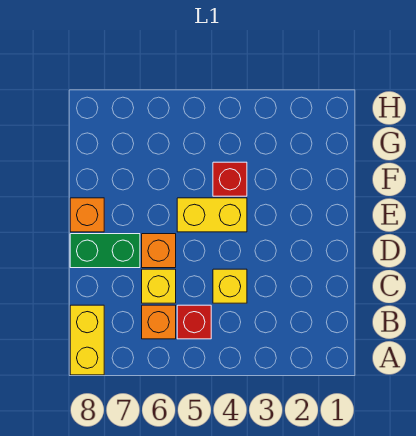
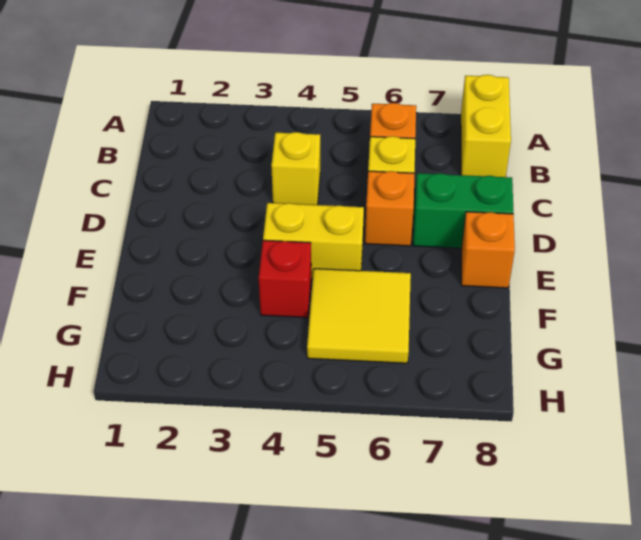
red brick B5 level 1 -> none
none -> yellow tile F5:G6 level 1

